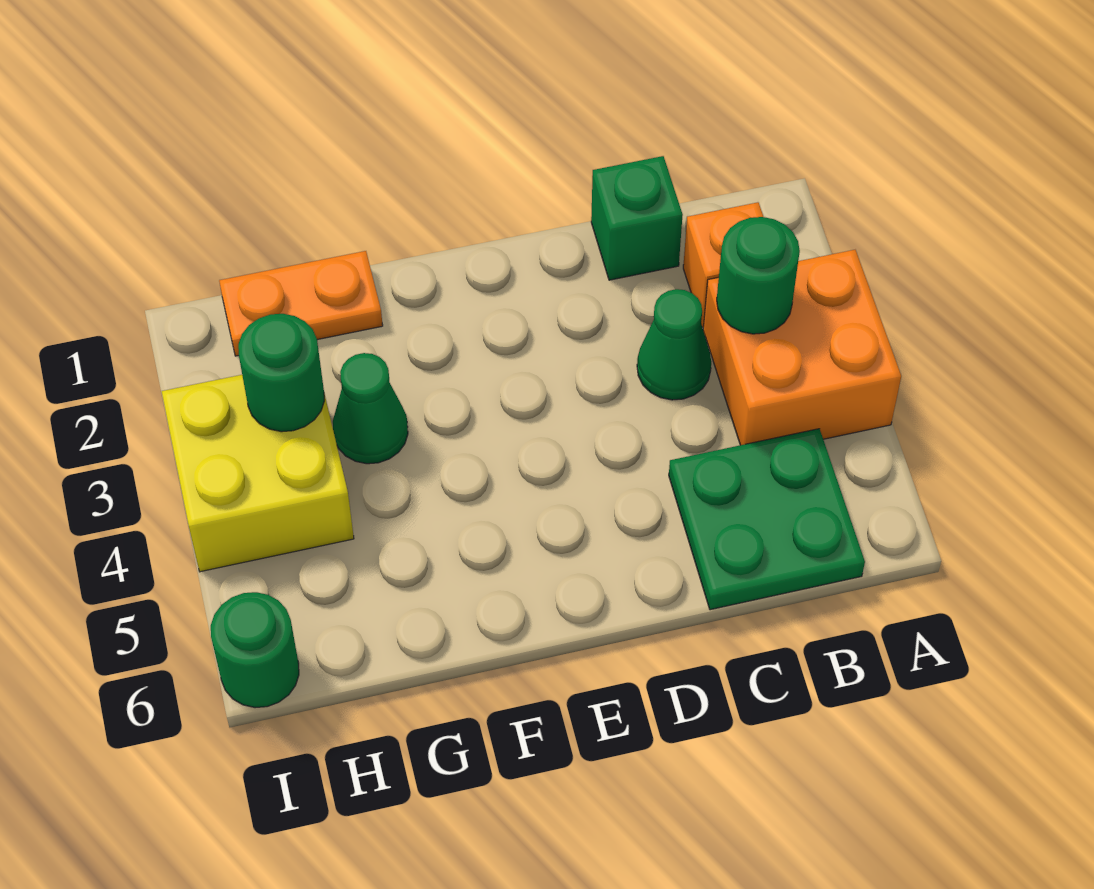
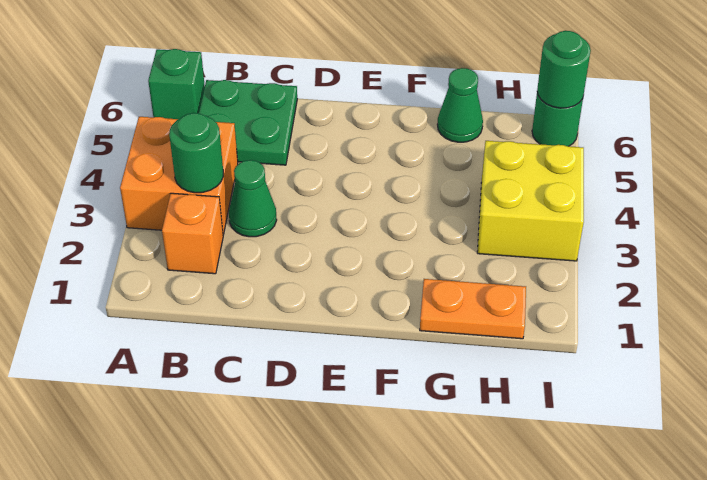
green brick C1 level 1 -> green brick A6 level 1
green cone G3 level 1 -> green cone G6 level 1
green round brick H3 level 2 -> green round brick I6 level 2

